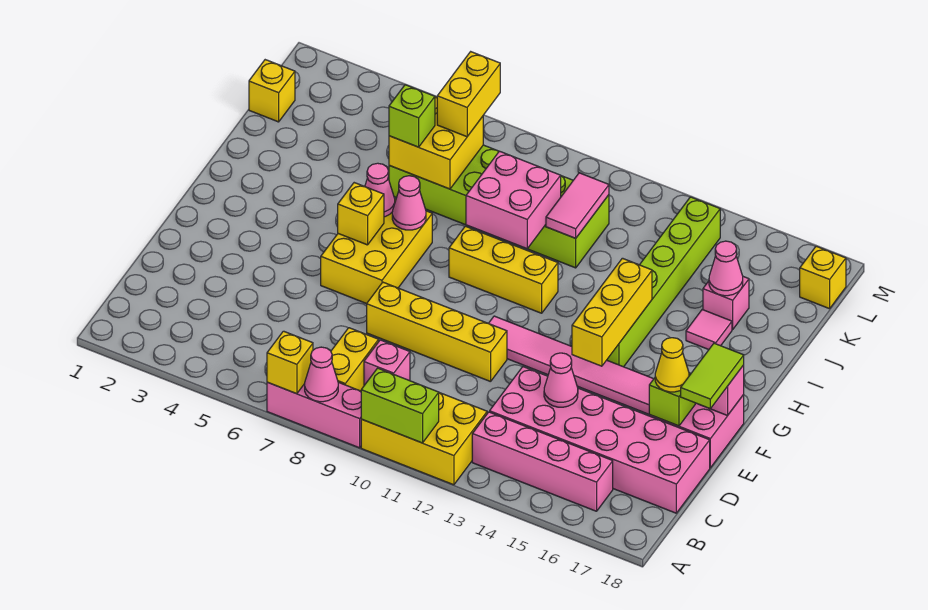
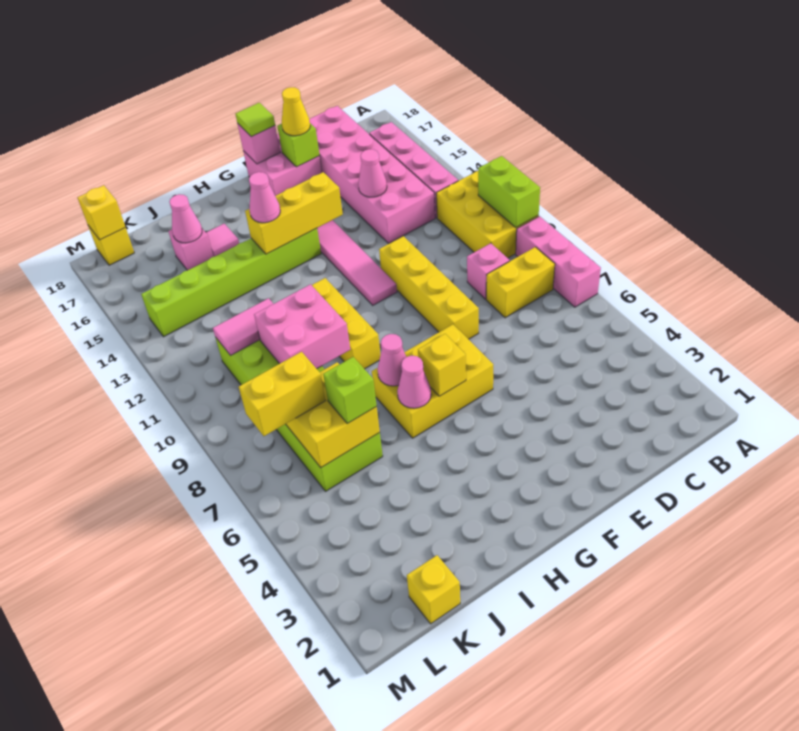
yellow brick A7 level 2 -> yellow brick L18 level 2
pink cone A8 level 2 -> pink cone H14 level 3
lime tile E18:F18 level 3 -> lime tile F18 level 3

